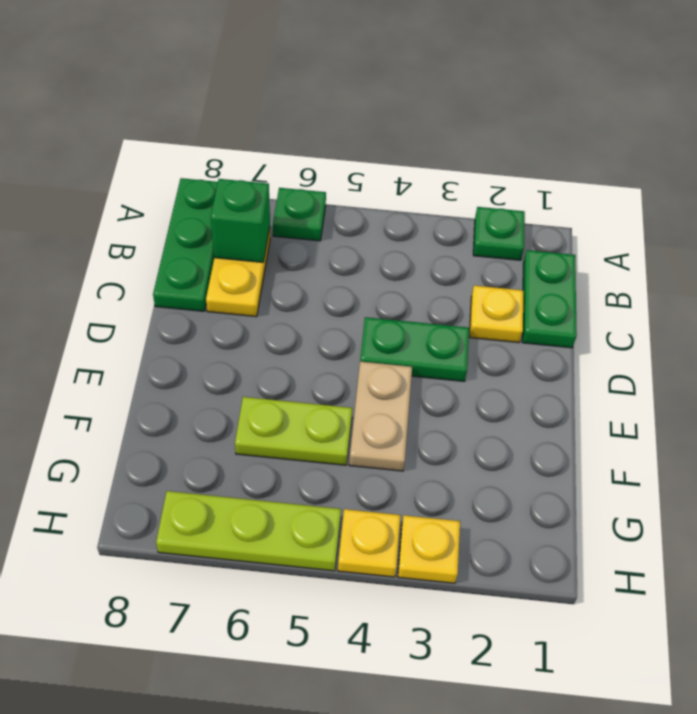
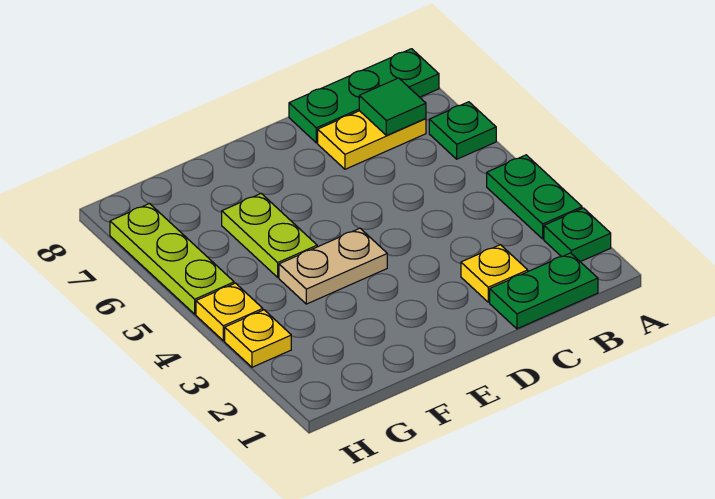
green brick B7 level 2 -> green tile B7 level 2
green plate D3:D4 level 1 -> green plate A3:A4 level 1

